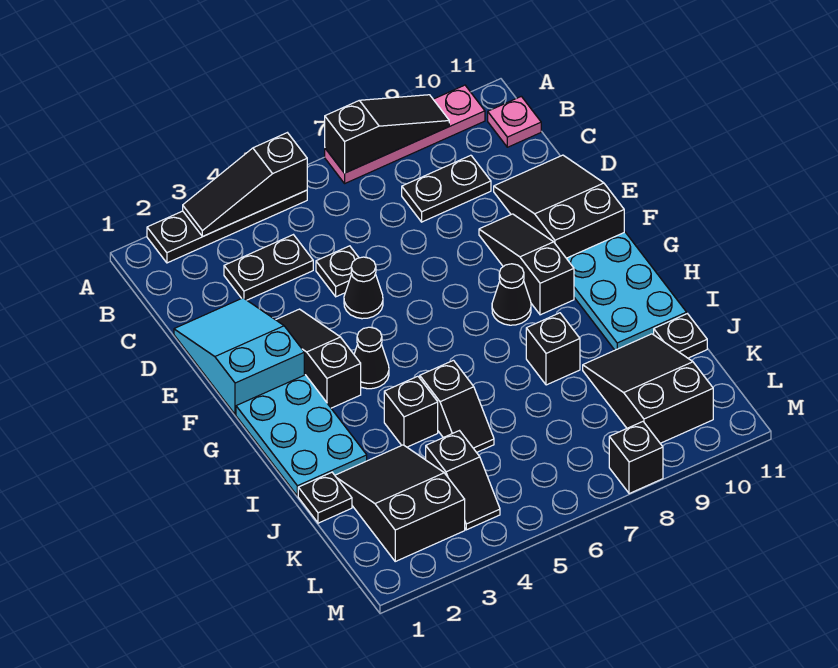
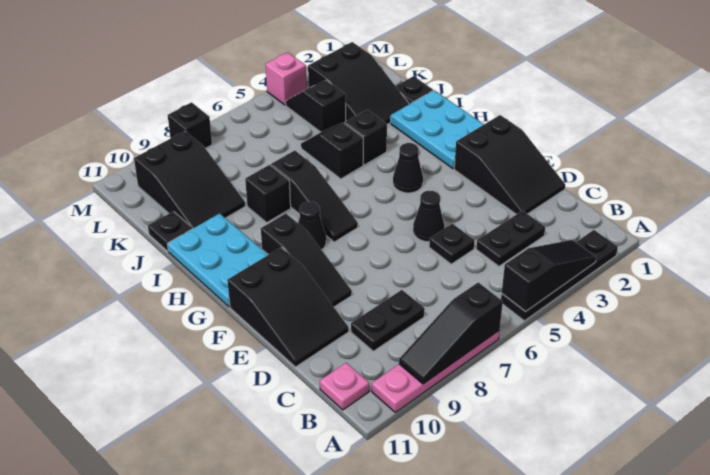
cyan slope D1:F2 level 1 top F -> black slope D1:F2 level 1 top F
black slope E3:G3 level 1 top G -> black slope G7:I7 level 1 top I
none -> pink brick M4 level 1

